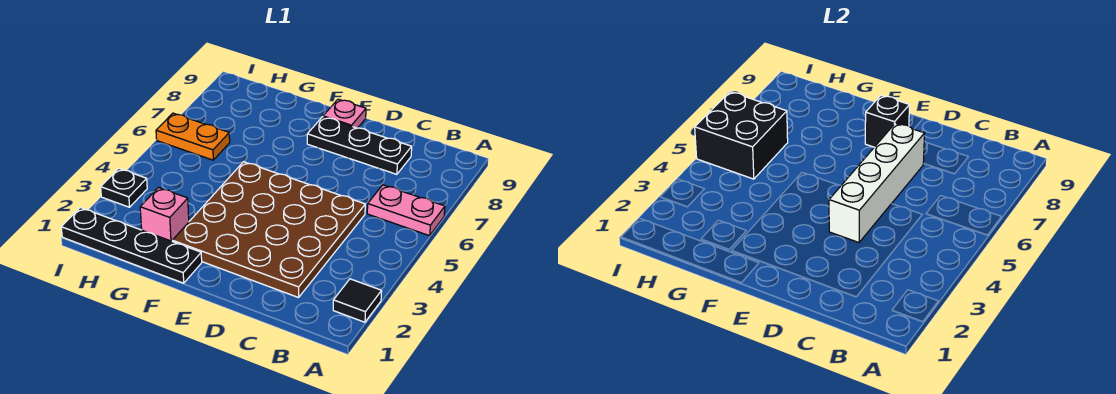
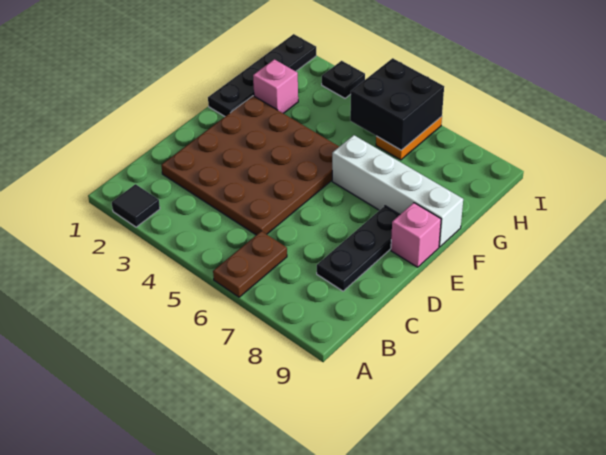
pink plate A6:B6 level 1 -> brown plate A6:B6 level 1
white brick D4:D7 level 2 -> white brick F6:F9 level 1
black brick E8 level 2 -> none
pink plate E9 level 1 -> pink brick E9 level 1

